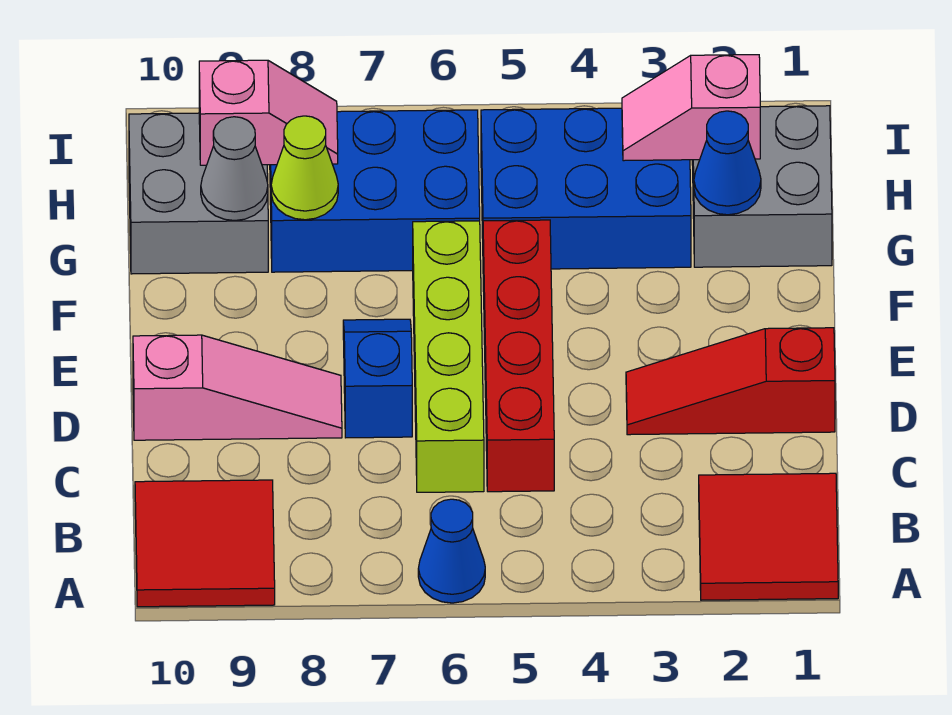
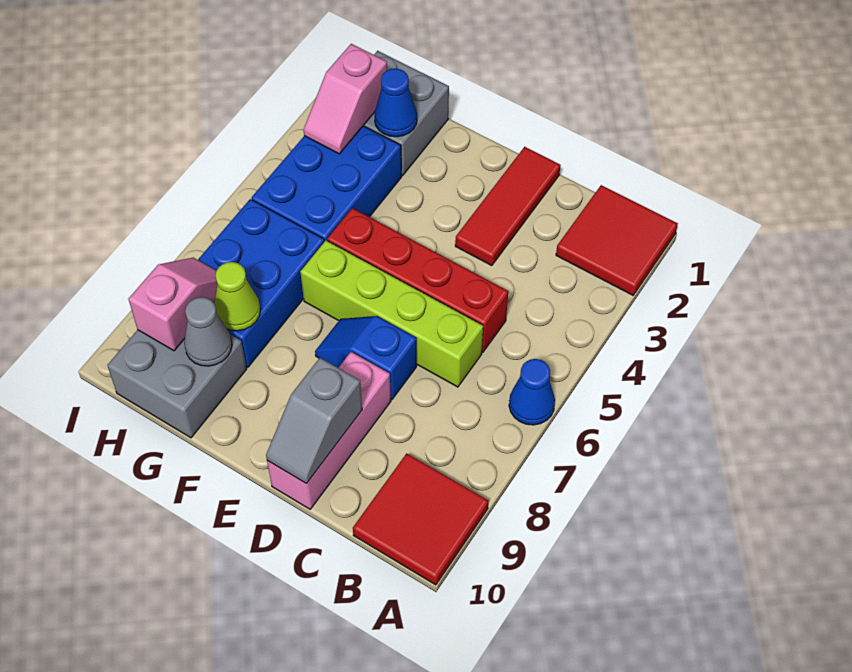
red slope D1:D3 level 1 top 1 -> red tile D1:D3 level 1
pink slope D8:D10 level 1 top 10 -> pink brick D8:D10 level 1
none -> grey slope D9:D10 level 2 top 9

